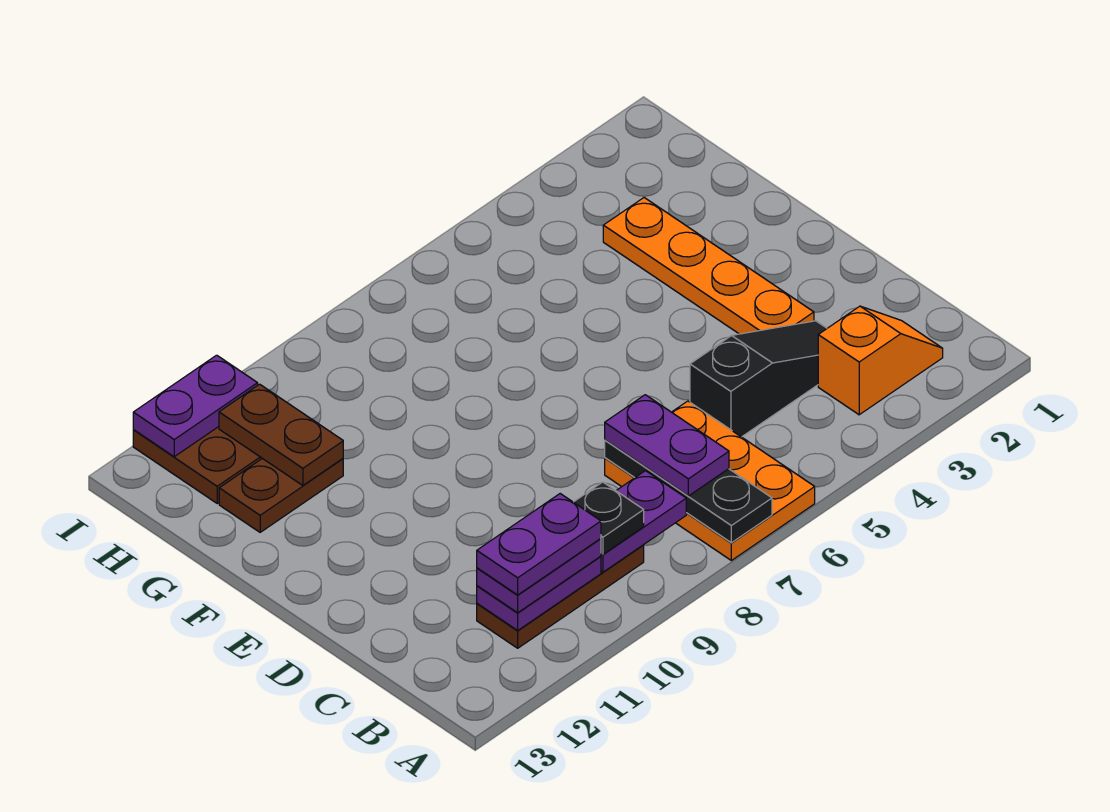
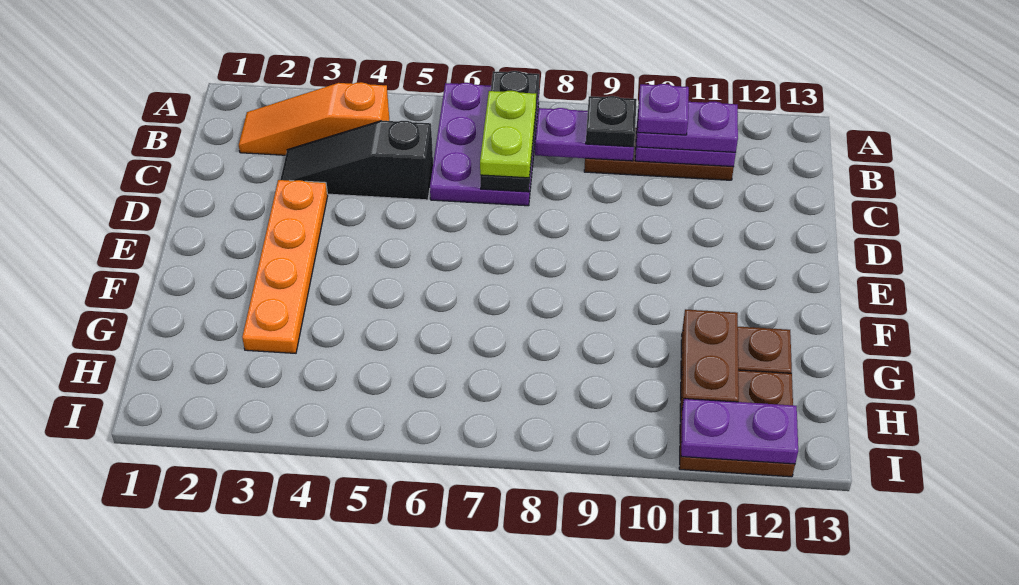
orange plate A6:C7 level 1 -> purple plate A6:C7 level 1
orange slope B2:B3 level 1 top 3 -> orange slope B2:B4 level 1 top 4
purple plate B7:C7 level 3 -> lime plate B7:C7 level 3
purple plate B10:B11 level 4 -> purple plate B10 level 4

